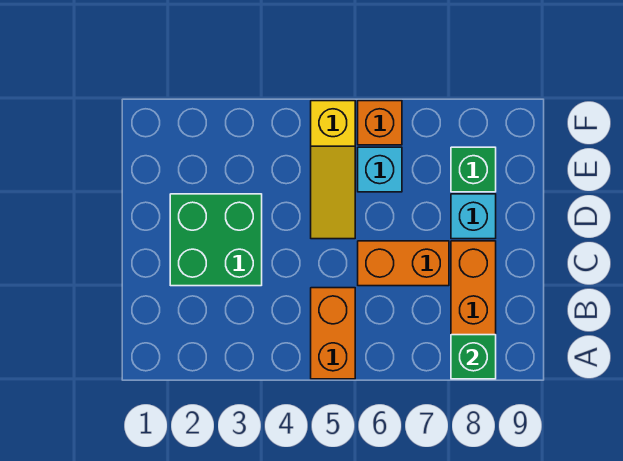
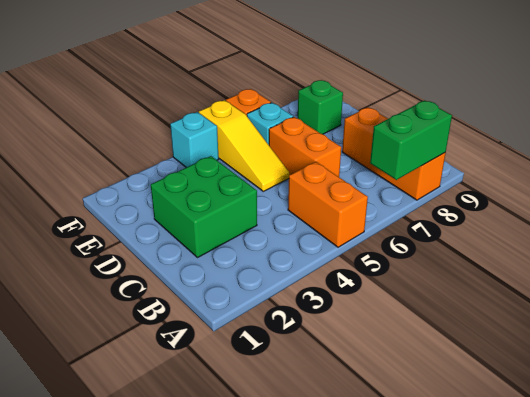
green brick A8 level 2 -> green brick A7:A8 level 2
orange brick C6:C7 level 1 -> orange brick C6:D6 level 1
cyan brick D8 level 1 -> cyan brick F4 level 1

